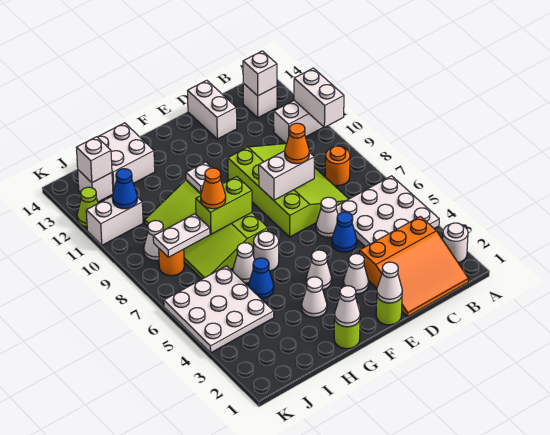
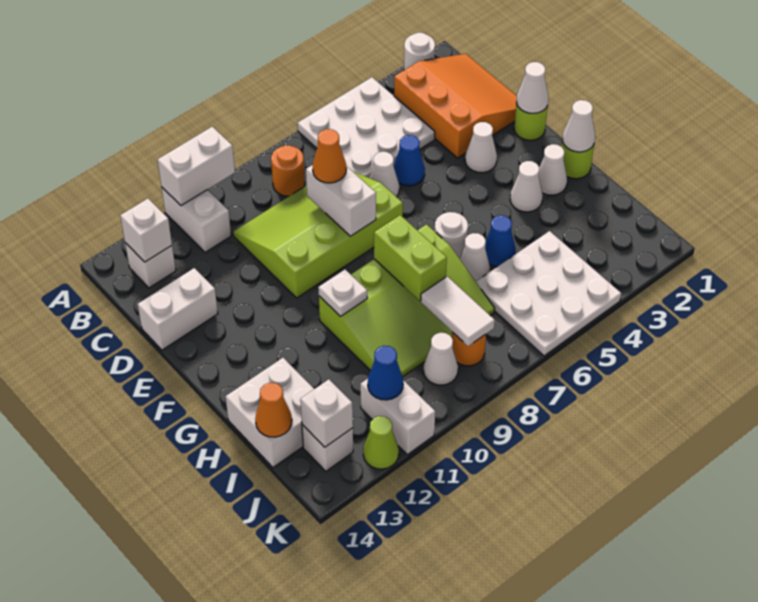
white cone F4 level 1 -> white cone G2 level 1
orange cone H8 level 3 -> orange cone I14 level 2
white plate I8:J8 level 2 -> white tile I8:J8 level 2

